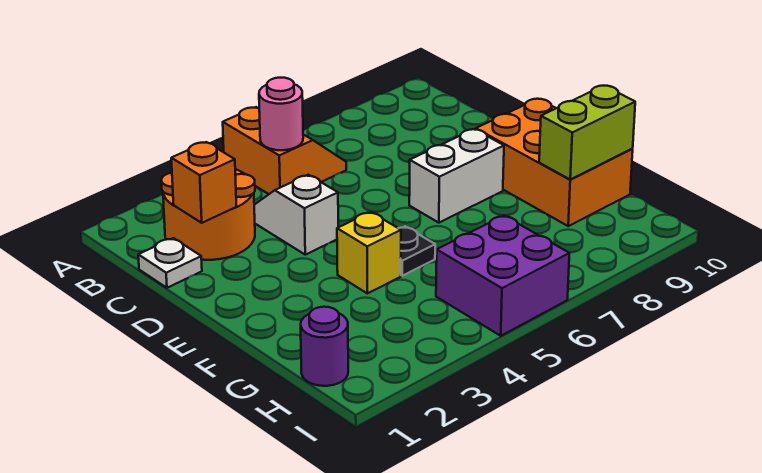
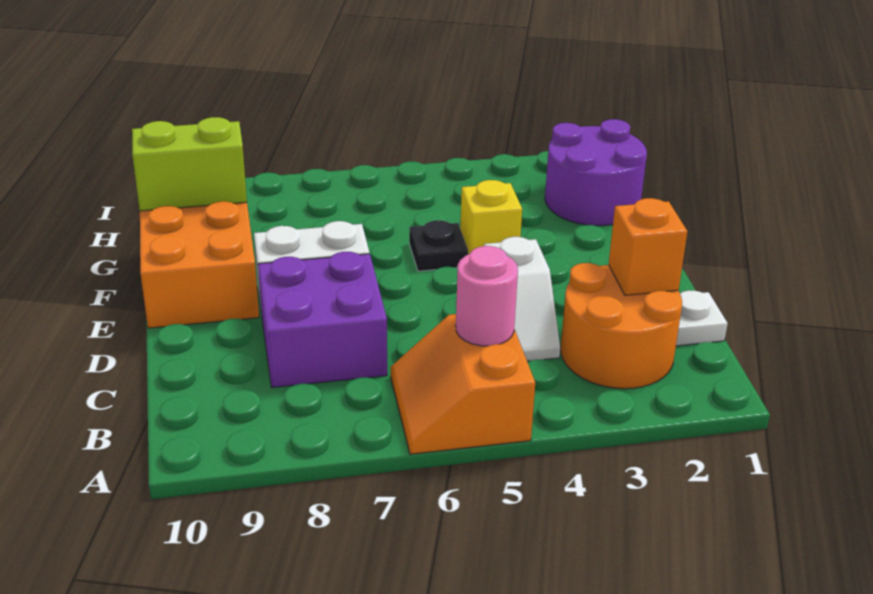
purple round brick H1 level 1 -> purple round brick G1:H2 level 1
purple brick H5:I6 level 1 -> purple brick C7:D8 level 1

